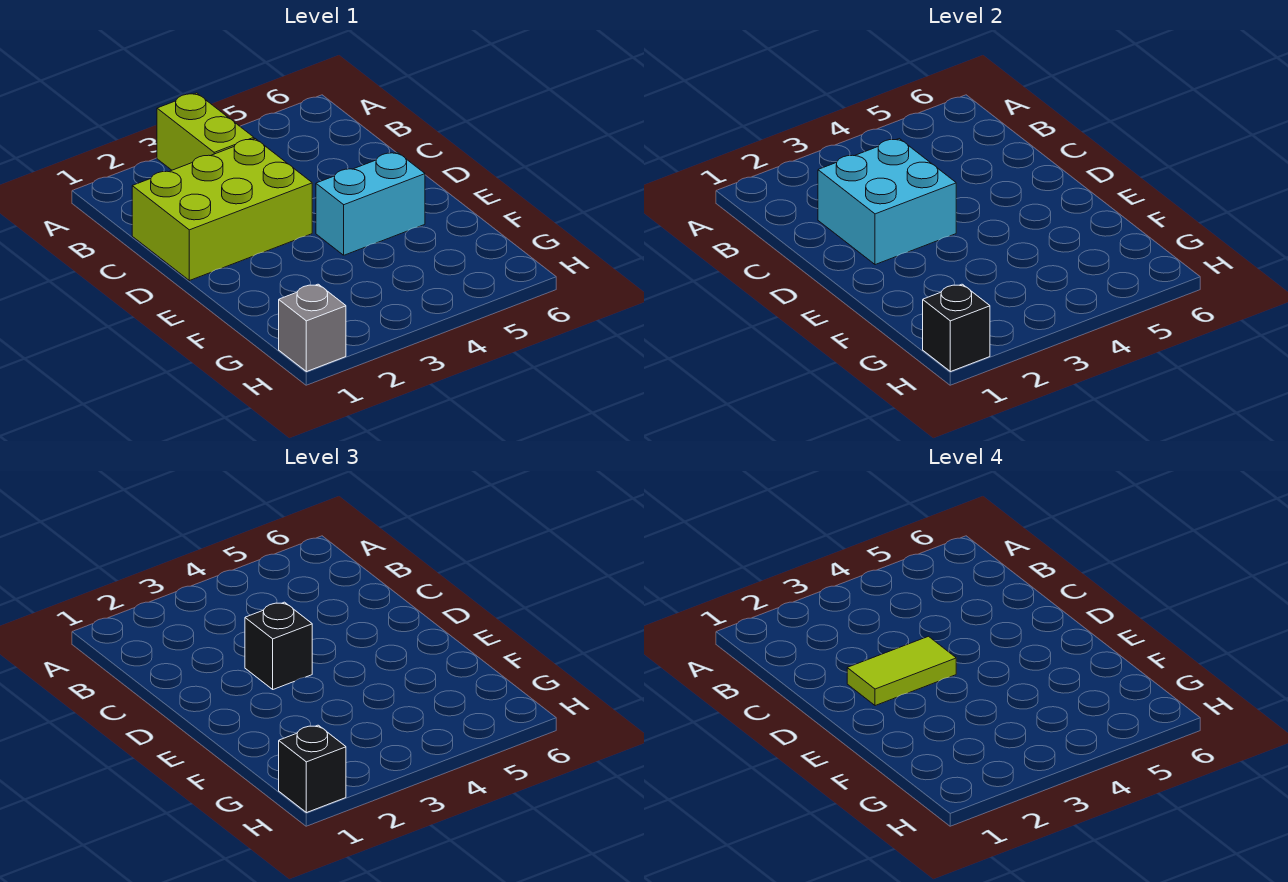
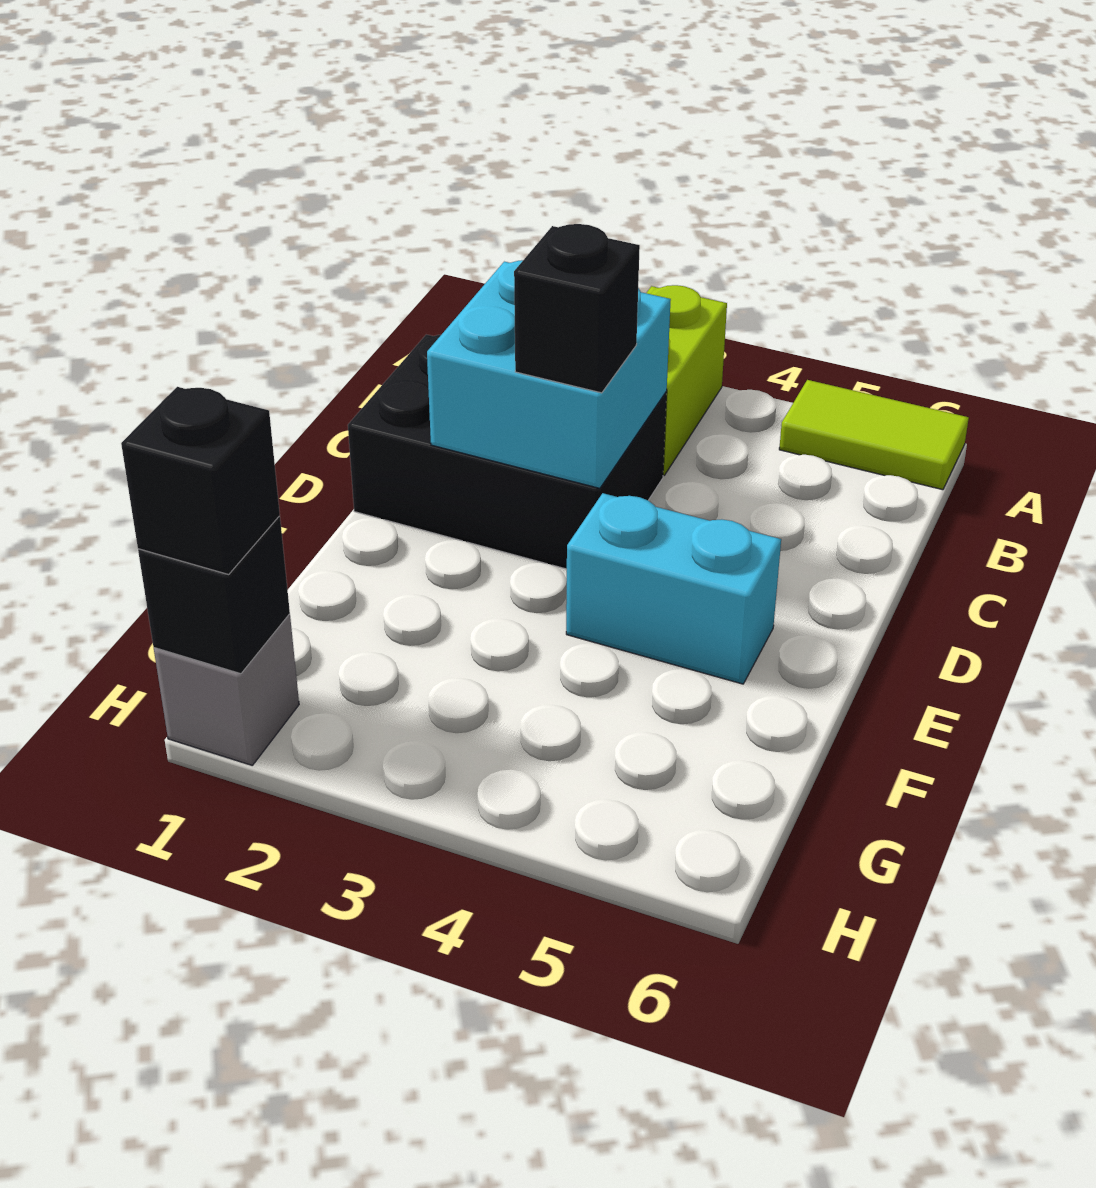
lime brick C1:D3 level 1 -> black brick C1:D3 level 1
lime tile D2:D3 level 4 -> lime tile A5:A6 level 1

